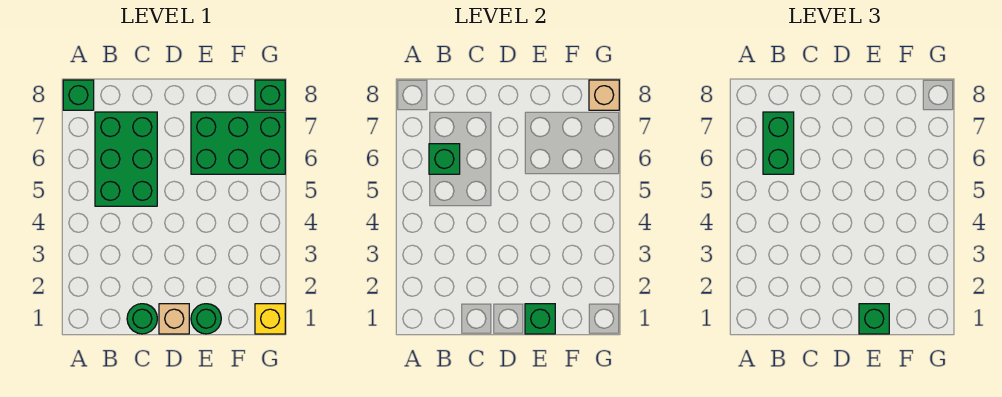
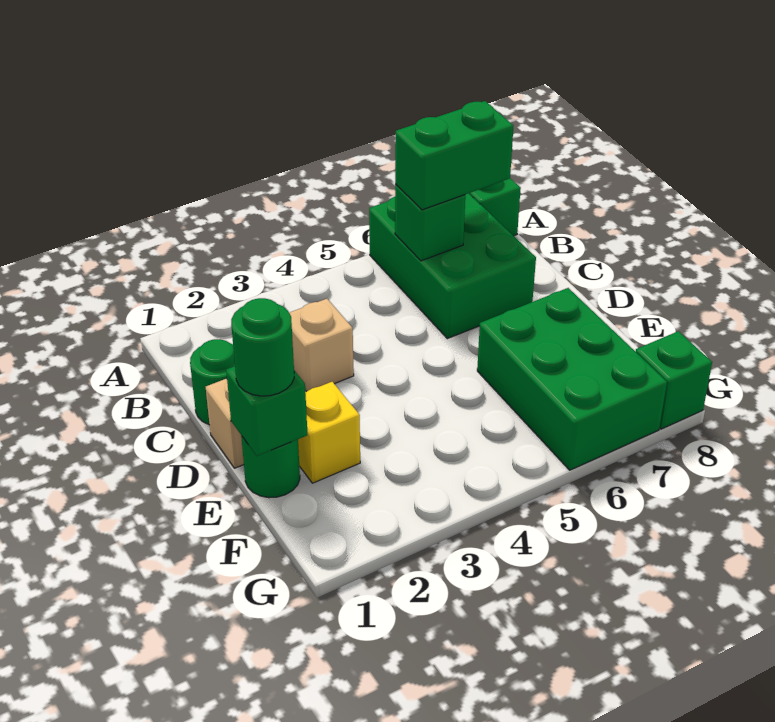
green brick B5:C7 level 1 -> green brick A6:C7 level 1
green brick E1 level 3 -> green round brick E1 level 3
yellow brick G1 level 1 -> yellow brick E2 level 1
tan brick G8 level 2 -> tan brick C3 level 1

